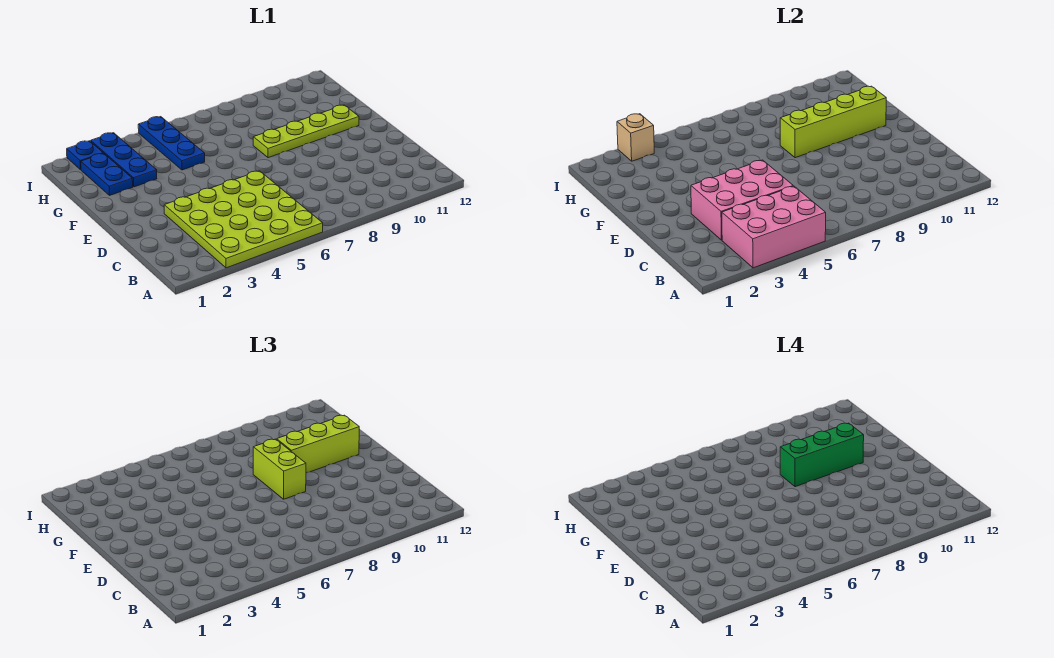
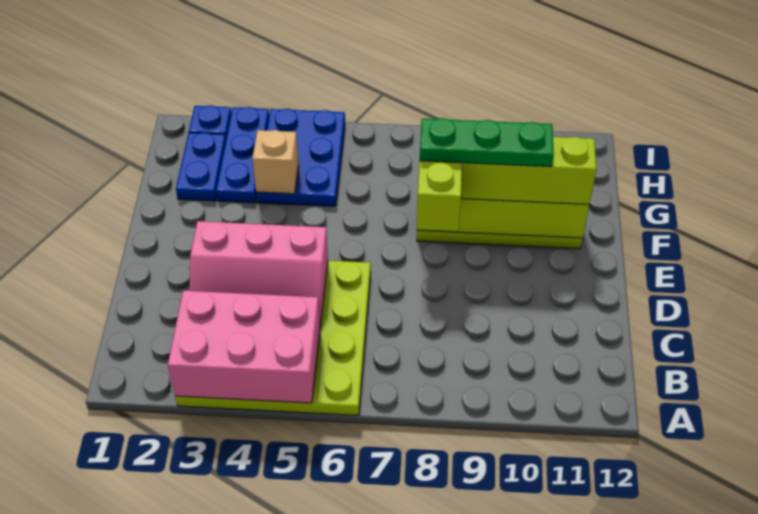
pink brick C3:D5 level 2 -> pink slope C3:D5 level 2 top D
green brick F8:F10 level 4 -> green plate F8:F10 level 4
blue plate G5:I5 level 1 -> blue plate G4:I5 level 1
tan brick I3 level 2 -> tan brick G4 level 2

